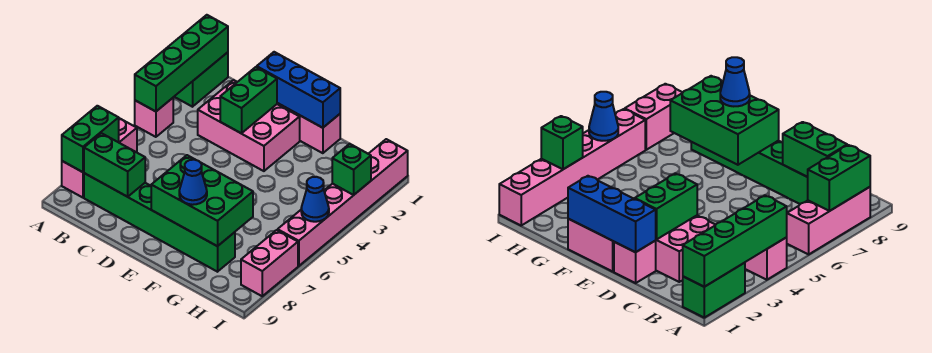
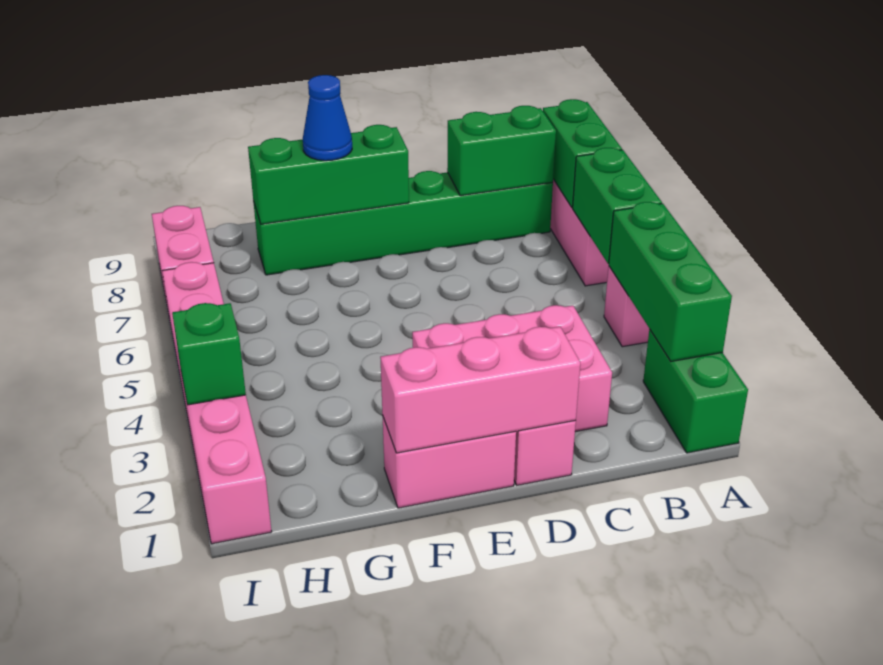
green brick A1:A4 level 2 -> green brick A2:A4 level 2
blue brick D1:F1 level 2 -> pink brick D1:F1 level 2
green brick D2:D3 level 2 -> green brick A5:A6 level 2
green brick E7:G8 level 2 -> green brick E8:G8 level 2
blue cone I5 level 2 -> none

